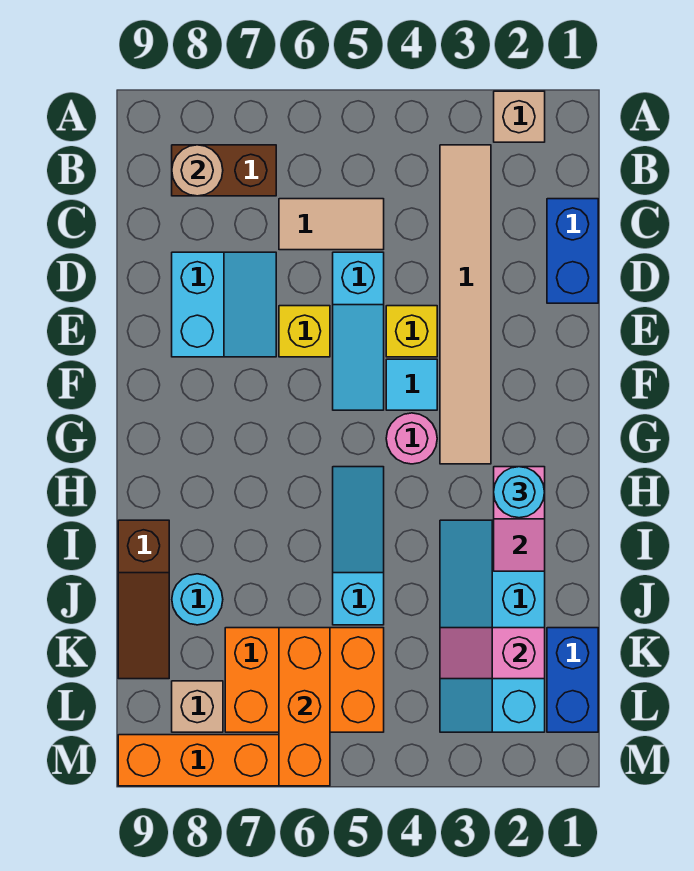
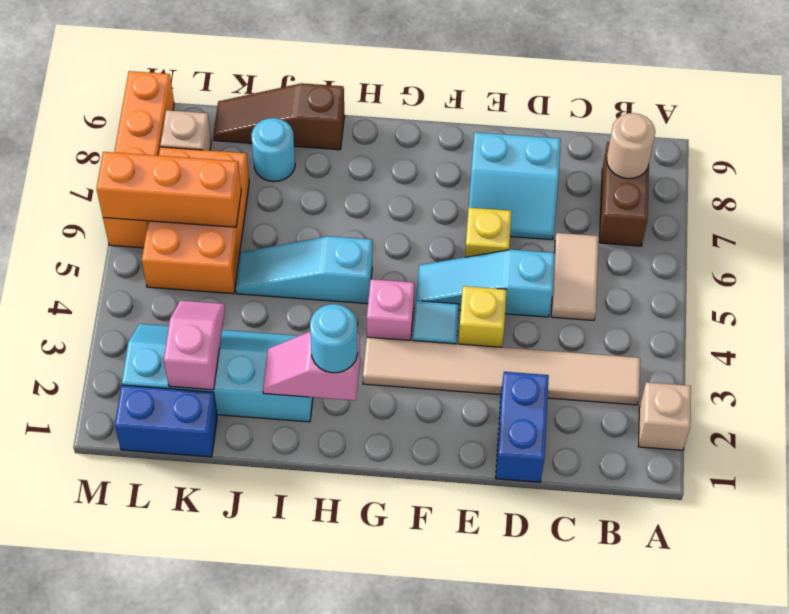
blue brick C1:D1 level 1 -> blue brick D1:D2 level 1
pink round brick G4 level 1 -> pink brick G4 level 1
cyan slope H5:J5 level 1 top J -> cyan slope H5:J5 level 1 top H

